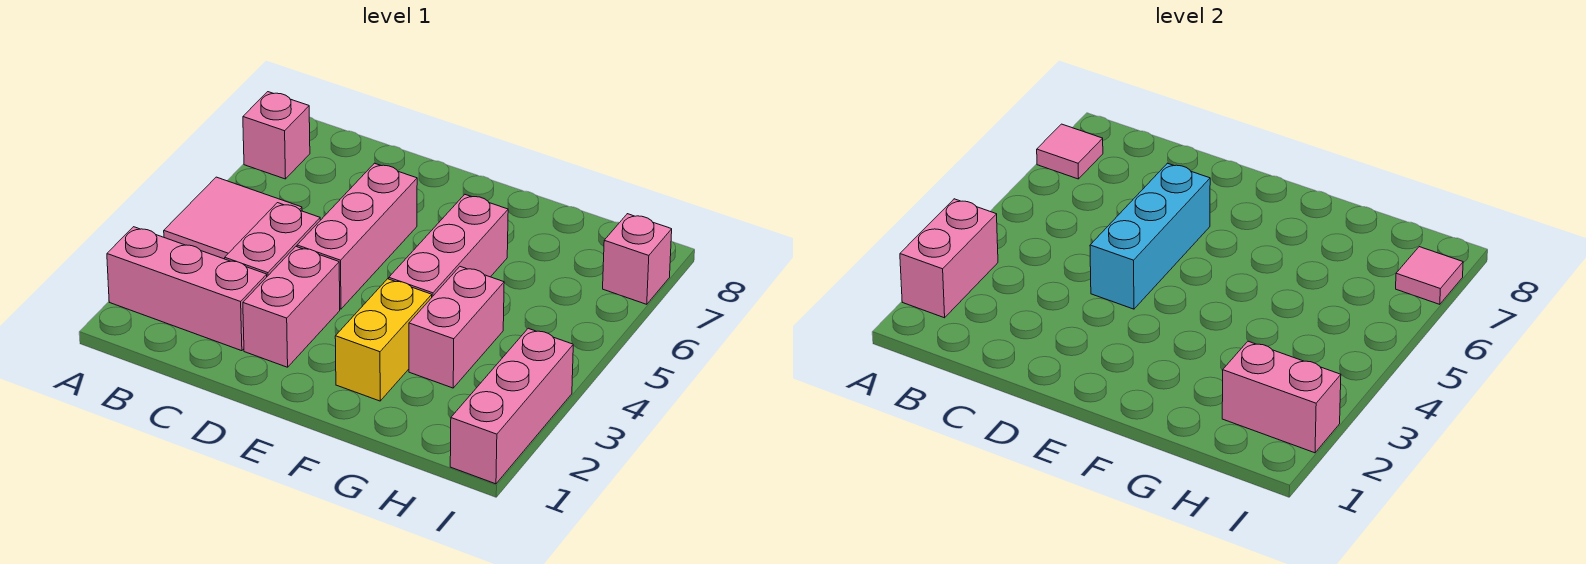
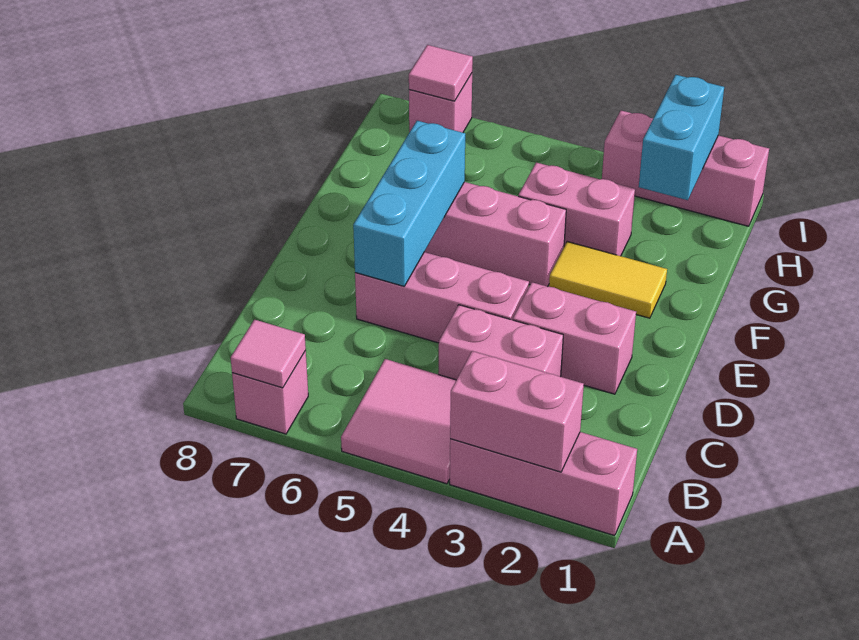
pink brick A2:C2 level 1 -> pink brick A1:A3 level 1
cyan brick D4:D6 level 2 -> cyan brick D6:F6 level 2
yellow brick F2:F3 level 1 -> yellow tile F2:F3 level 1
pink brick H2:I2 level 2 -> cyan brick H2:I2 level 2

